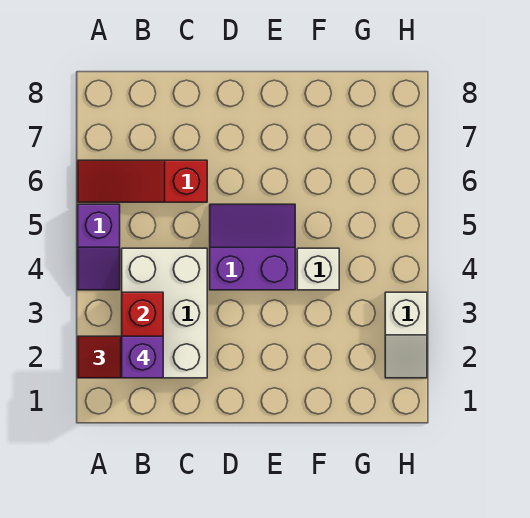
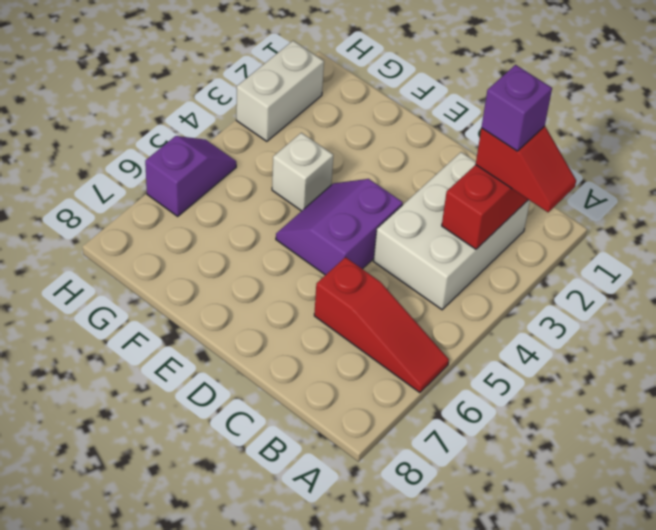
purple slope A4:A5 level 1 top 5 -> purple slope H5:H6 level 1 top 6
purple slope D4:E5 level 1 top 4 -> purple slope D4:E5 level 1 top D
white slope H2:H3 level 1 top 3 -> white brick H2:H3 level 1

